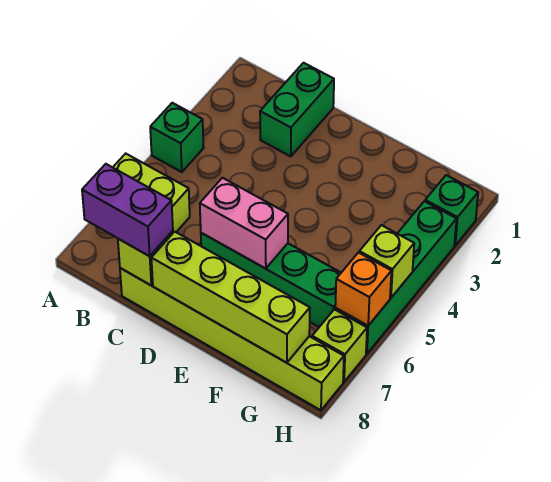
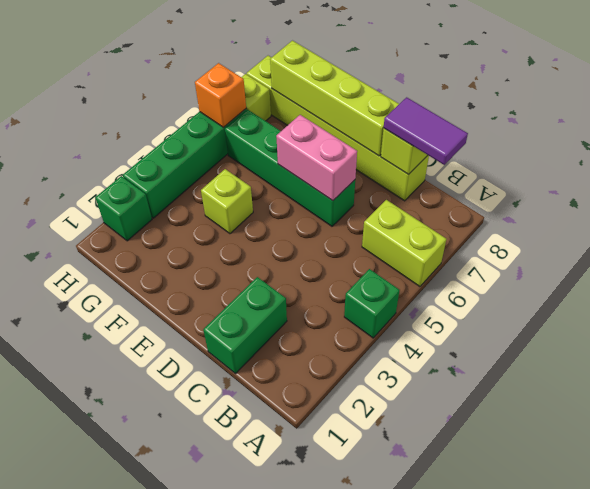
purple brick B8:C8 level 3 -> purple tile B8:C8 level 3
lime brick H5 level 2 -> lime brick F4 level 1

